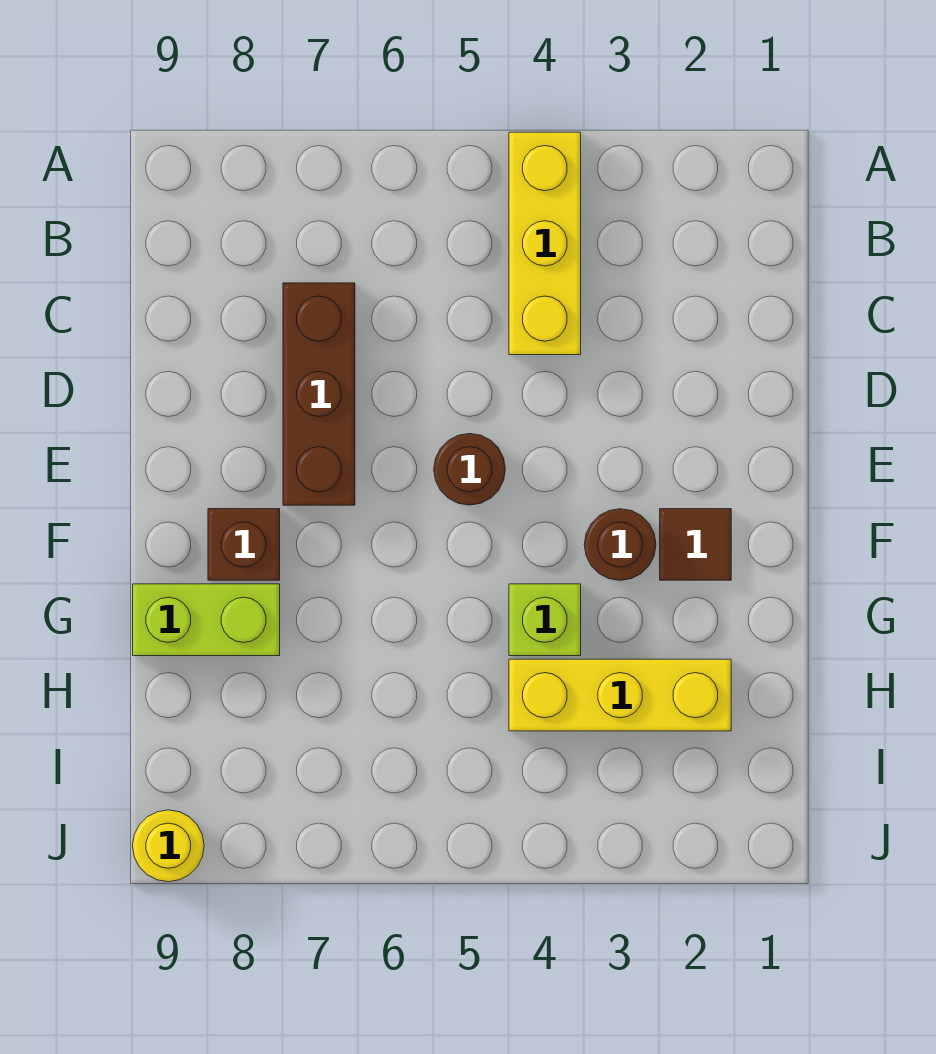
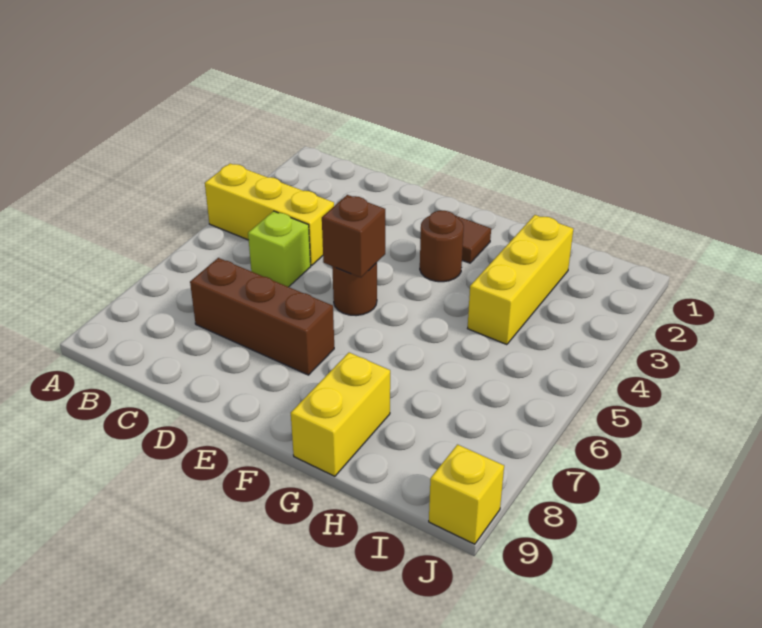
brown brick F8 level 1 -> brown brick E5 level 2
lime brick G4 level 1 -> lime brick C5 level 1
lime brick G8:G9 level 1 -> yellow brick G8:G9 level 1
yellow round brick J9 level 1 -> yellow brick J9 level 1

